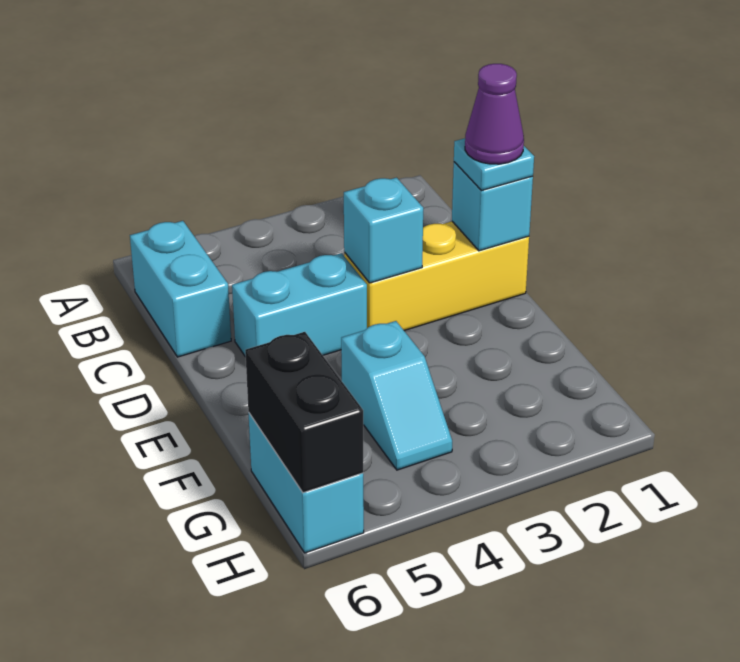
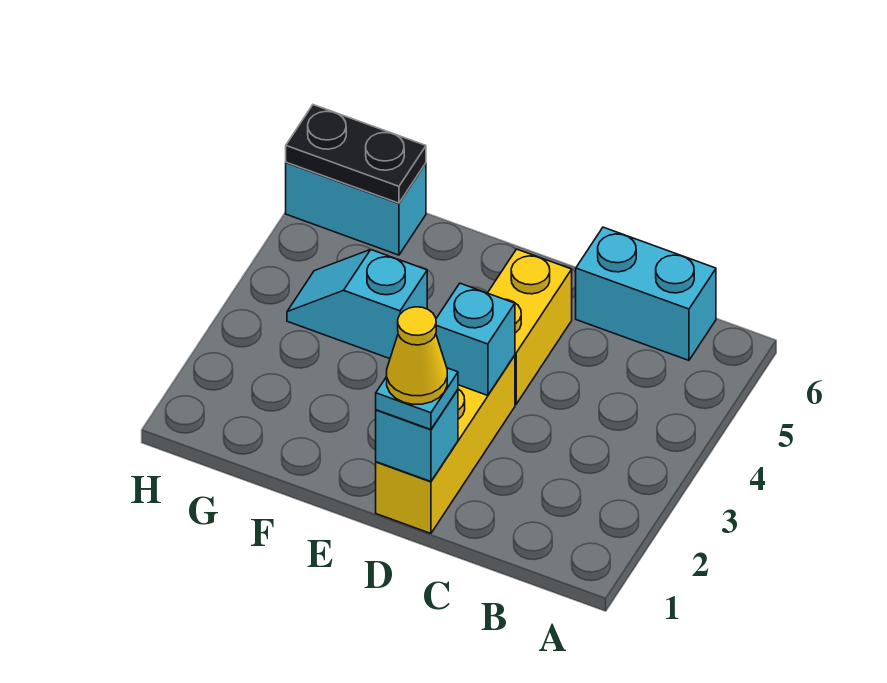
purple cone D1 level 4 -> yellow cone D1 level 4
cyan brick D4:D5 level 1 -> yellow brick D4:D5 level 1
black brick G6:H6 level 2 -> black plate G6:H6 level 2

